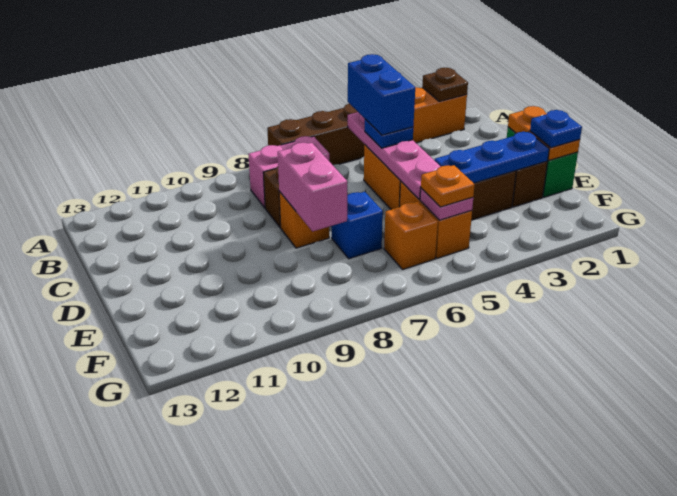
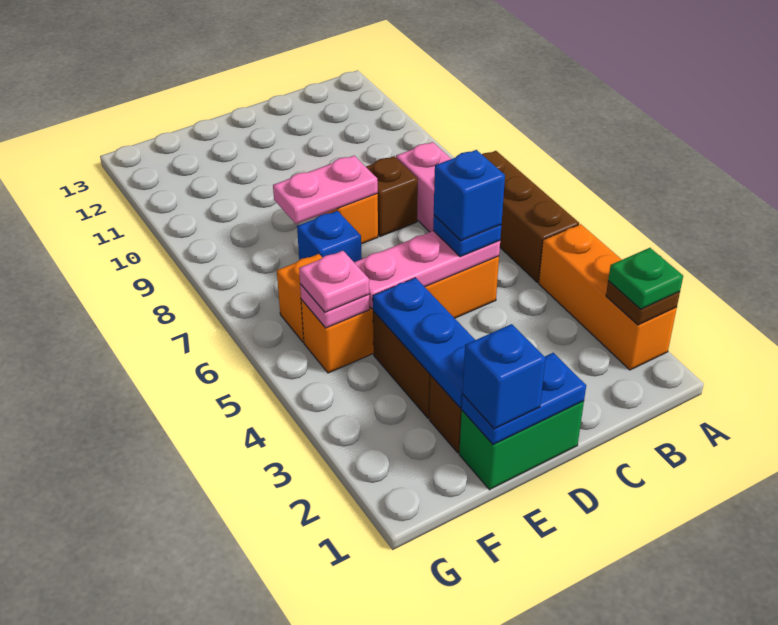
none -> green plate A2 level 3
pink plate B5:E5 level 2 -> pink plate C5:E5 level 2
blue brick B5:C5 level 4 -> blue brick C5 level 4
orange plate D1:E1 level 2 -> blue plate D1:E1 level 2
pink brick D8:E8 level 2 -> pink plate D8:E8 level 2
blue plate E1 level 3 -> blue brick E1 level 3
orange plate F5 level 3 -> pink plate F5 level 3

